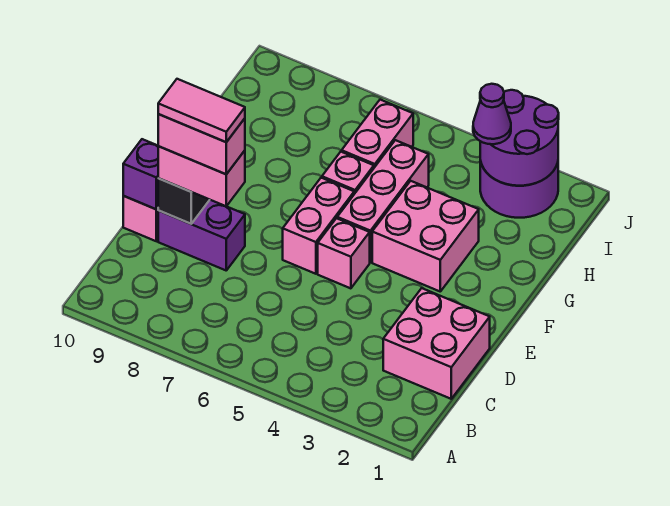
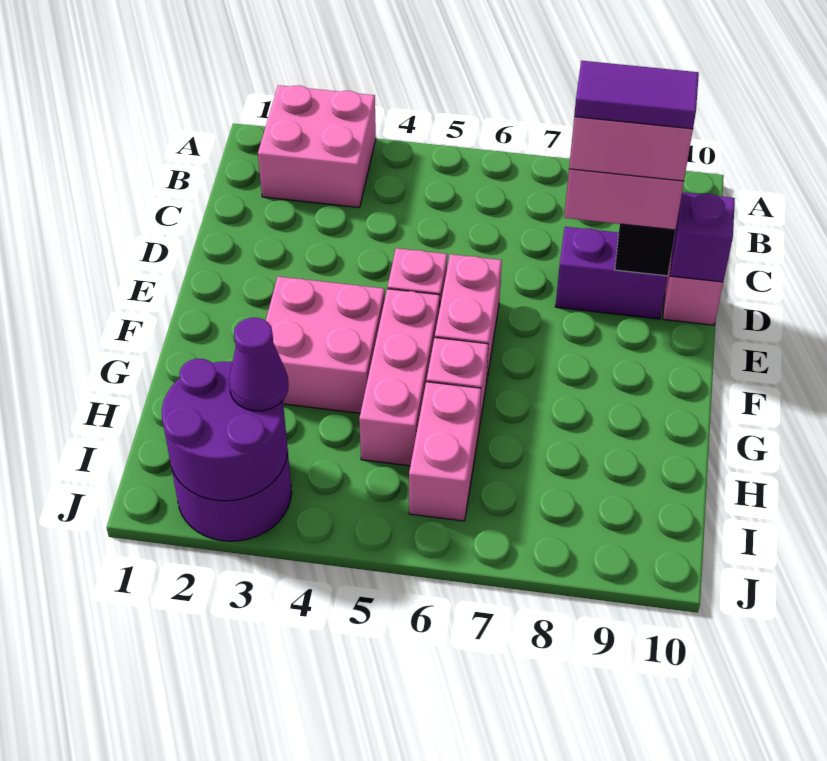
pink brick C1:D2 level 1 -> pink brick A2:B3 level 1
pink tile D8:D9 level 5 -> purple tile D8:D9 level 5

